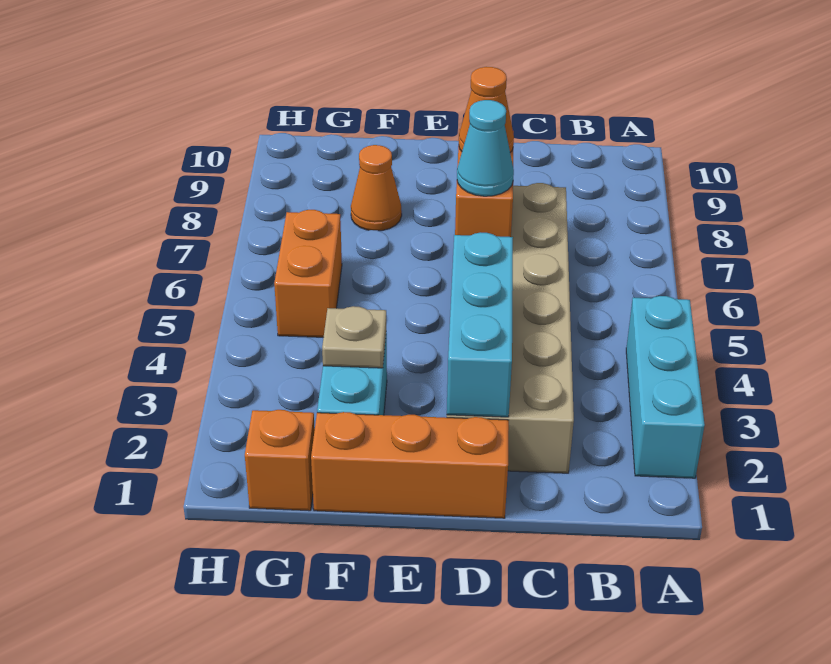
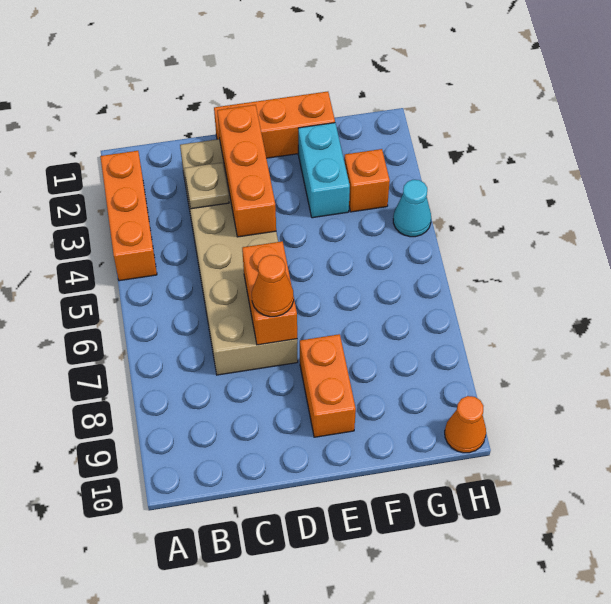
cyan brick A2:A4 level 1 -> orange brick A2:A4 level 1
cyan brick D2:D4 level 2 -> orange brick D2:D4 level 2
cyan cone D6 level 3 -> cyan cone H4 level 1
tan plate F3 level 2 -> tan plate C3 level 2
orange cone F8 level 1 -> orange cone H10 level 1
orange brick G1 level 1 -> orange brick G3 level 1
orange brick G5:G6 level 1 -> orange brick E8:E9 level 1

